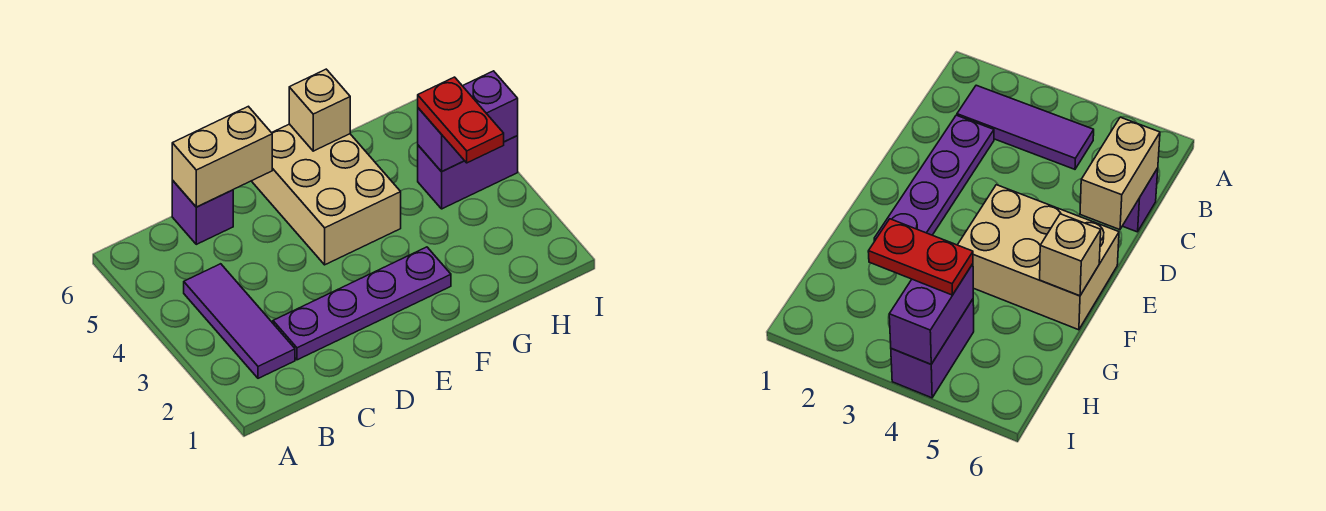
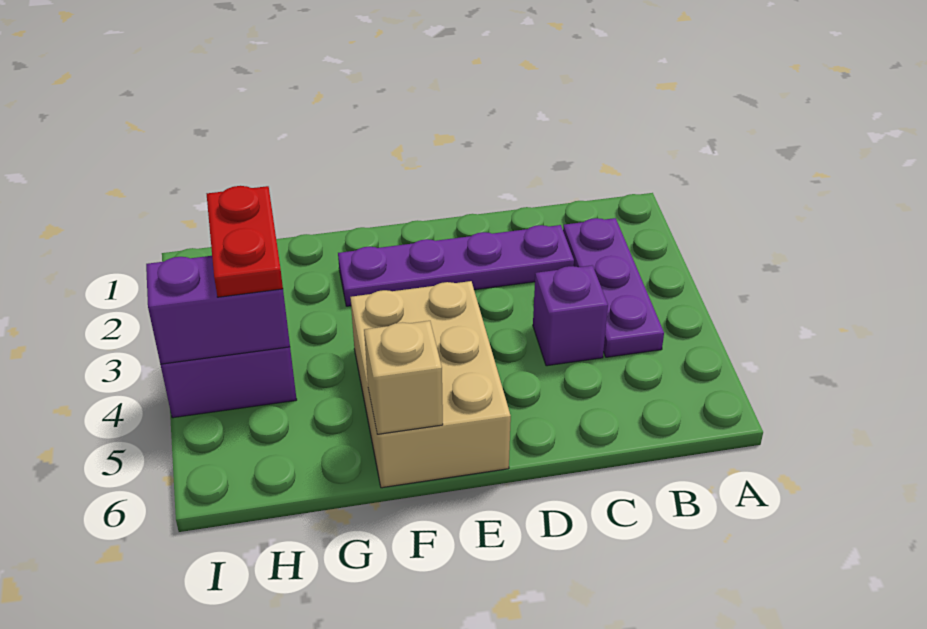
purple tile B2:B4 level 1 -> purple plate B2:B4 level 1
purple brick C6 level 1 -> purple brick C4 level 1
tan brick C6:D6 level 2 -> none

